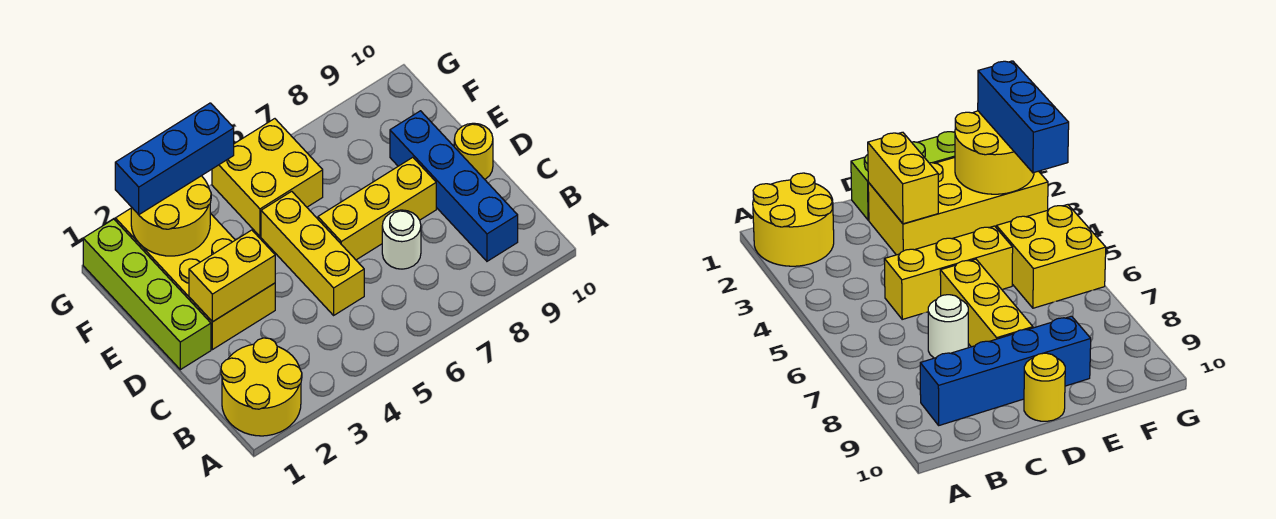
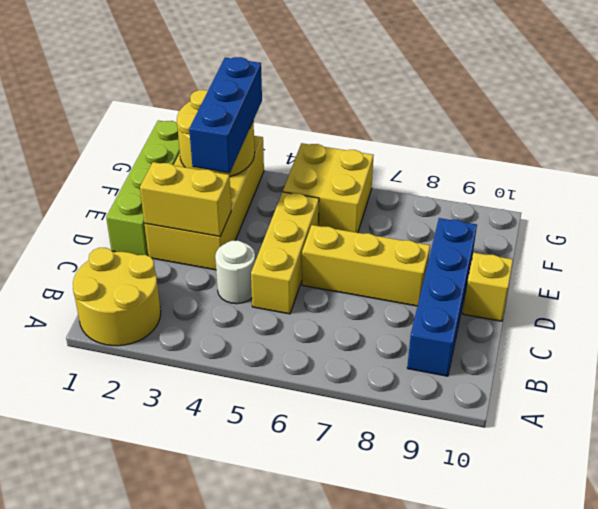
white round brick C7 level 1 -> white round brick C4 level 1
yellow round brick D10 level 1 -> yellow brick D10 level 1
blue brick G2:G4 level 3 -> blue brick E3:G3 level 3

